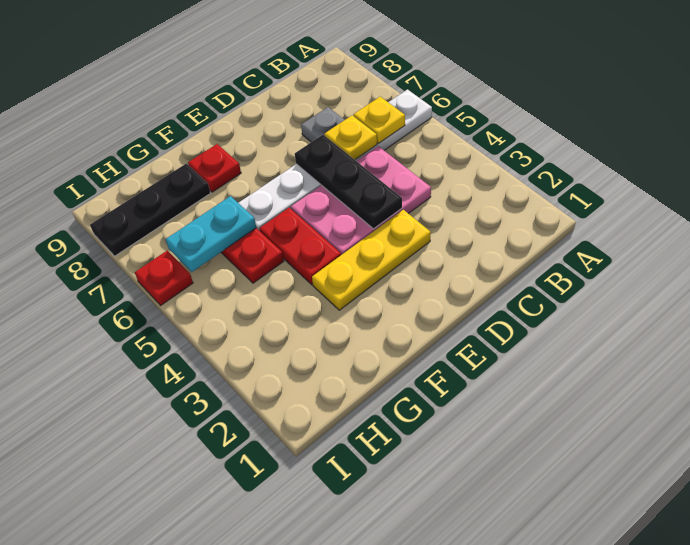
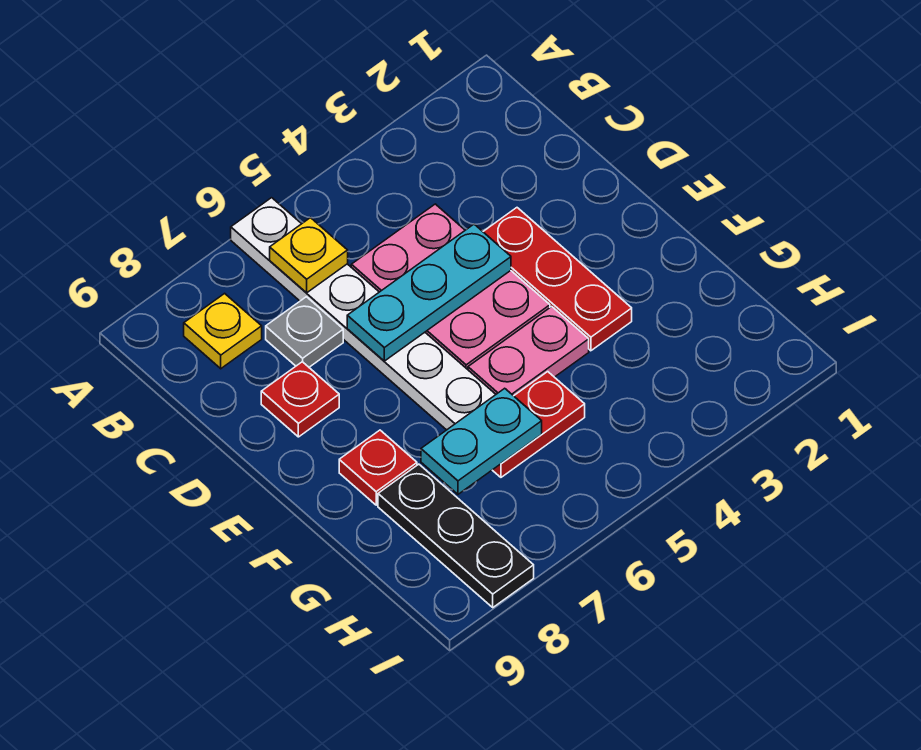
yellow plate C6 level 2 -> yellow plate B8 level 1
yellow plate D3:F3 level 1 -> red plate D3:F3 level 1
black plate D4:D6 level 2 -> cyan plate D4:D6 level 2
red plate F4:F5 level 1 -> pink plate F4:F5 level 1
cyan plate G6:H6 level 2 -> cyan plate G6:G7 level 2
red plate I6 level 1 -> red plate D8 level 1

